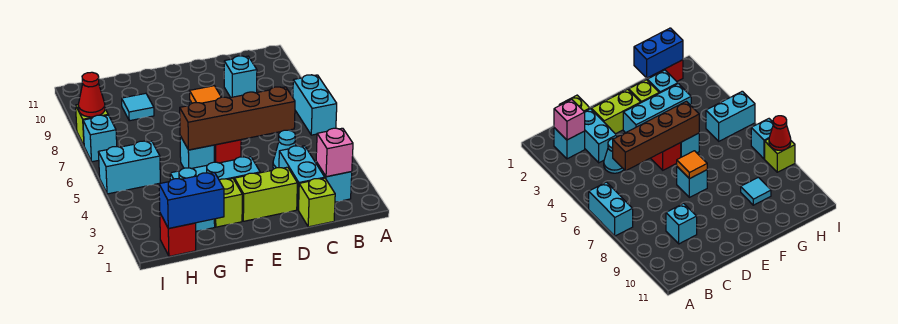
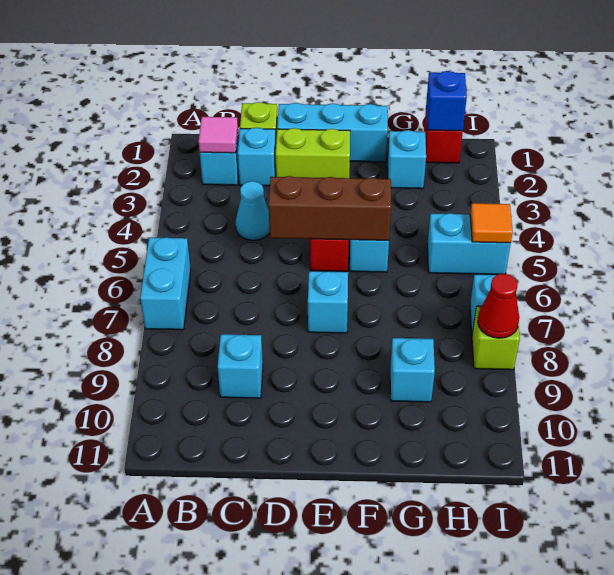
pink brick B2 level 2 -> pink tile B2 level 2
cyan brick C2:C3 level 1 -> cyan brick C2 level 1
brown brick C5:F5 level 2 -> brown brick D5:F5 level 2
cyan brick E3:G3 level 1 -> cyan brick D1:F1 level 1
orange tile E7 level 2 -> orange tile I5 level 2
lime brick F2 level 1 -> none
blue brick G1:H1 level 2 -> blue brick H1 level 2
cyan tile G9 level 1 -> cyan brick G9 level 1

